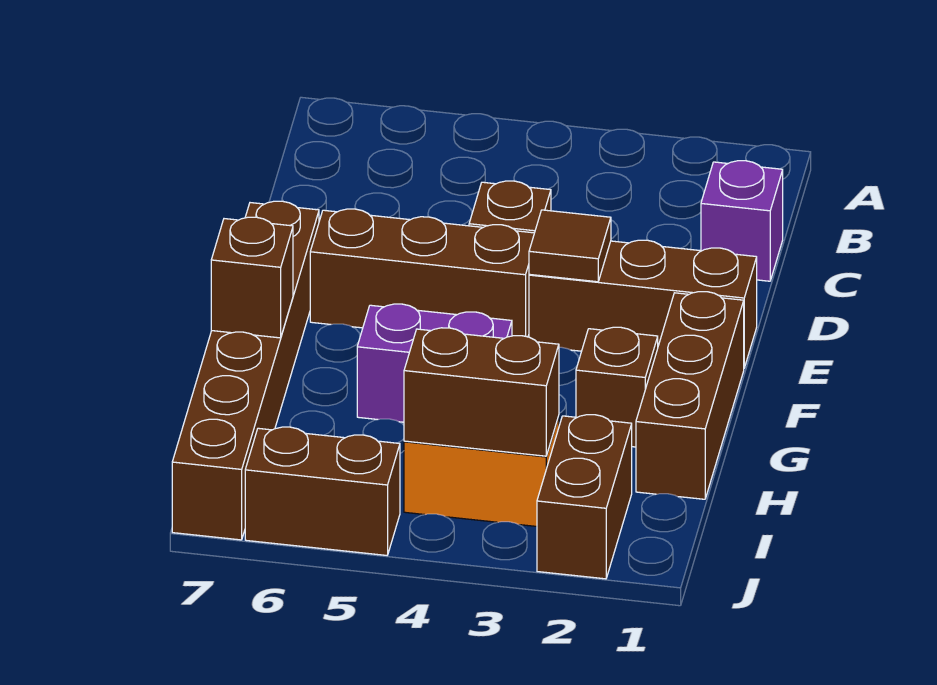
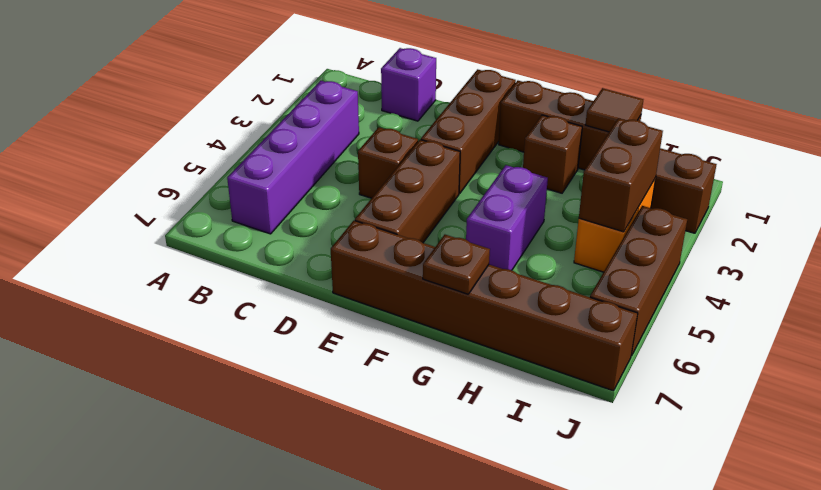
none -> purple brick B3:B6 level 1
brown tile E3 level 2 -> brown tile H1 level 2
brown brick G7 level 2 -> brown plate G7 level 2
brown brick J5:J6 level 1 -> brown brick J4:J6 level 1

